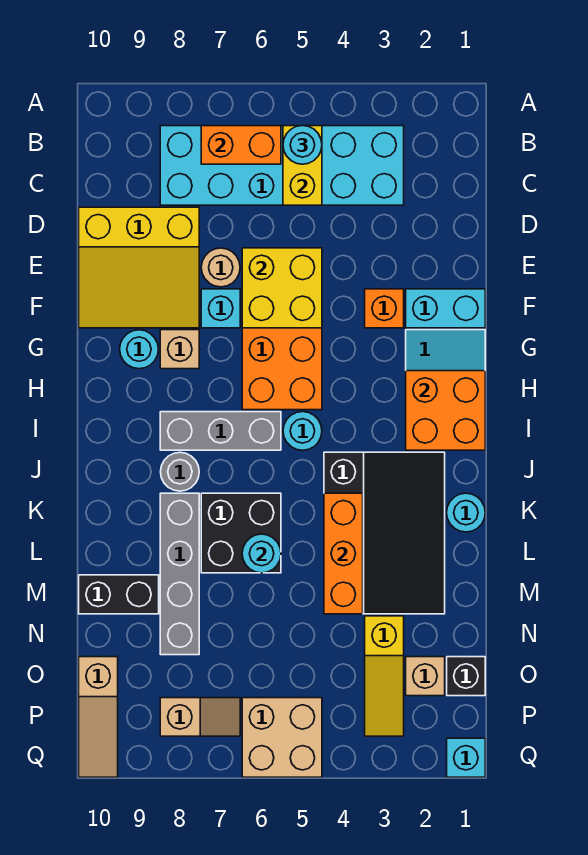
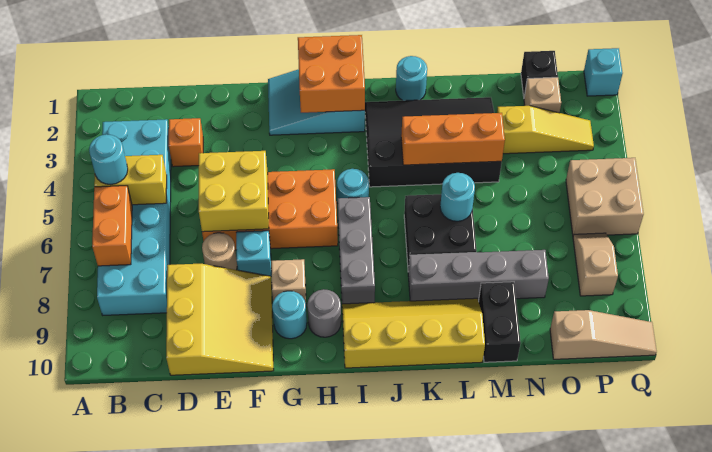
cyan brick F1:F2 level 1 -> none
orange brick F3 level 1 -> orange brick D3 level 1
none -> yellow slope I9:L10 level 1 top 10
grey round brick J8 level 1 -> grey round brick H9 level 1

